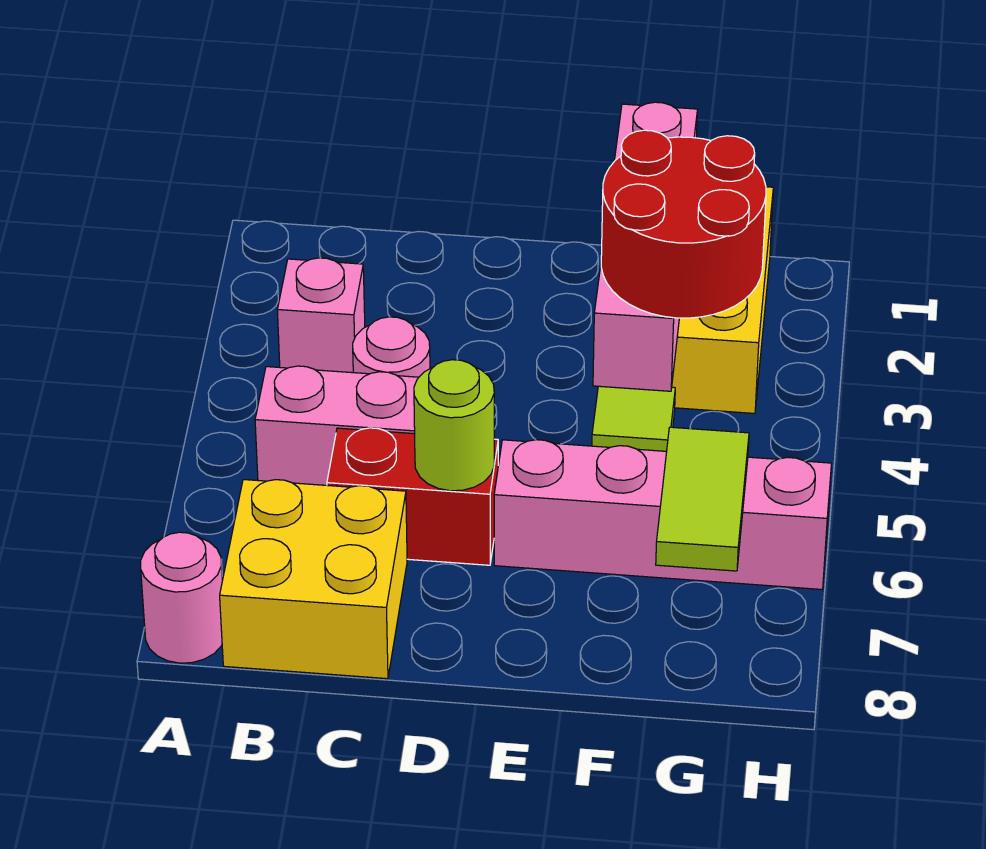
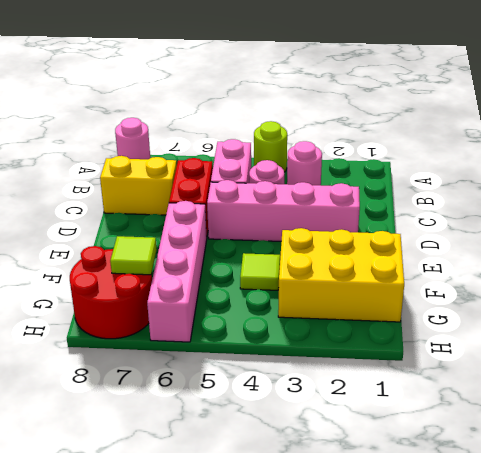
pink brick B3 level 1 -> pink round brick B3 level 1
yellow brick B7:C8 level 1 -> yellow brick C7:C8 level 1
lime round brick D6 level 2 -> lime round brick A4 level 1
pink brick F1:F4 level 2 -> pink brick D2:D5 level 1
red round brick F3:G4 level 3 -> red round brick G7:H8 level 1
lime tile G6:G7 level 2 -> lime tile G7 level 2

